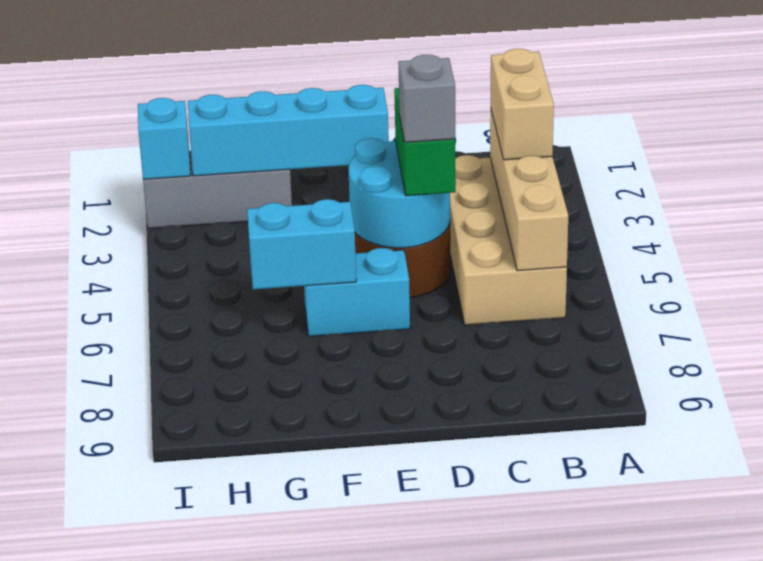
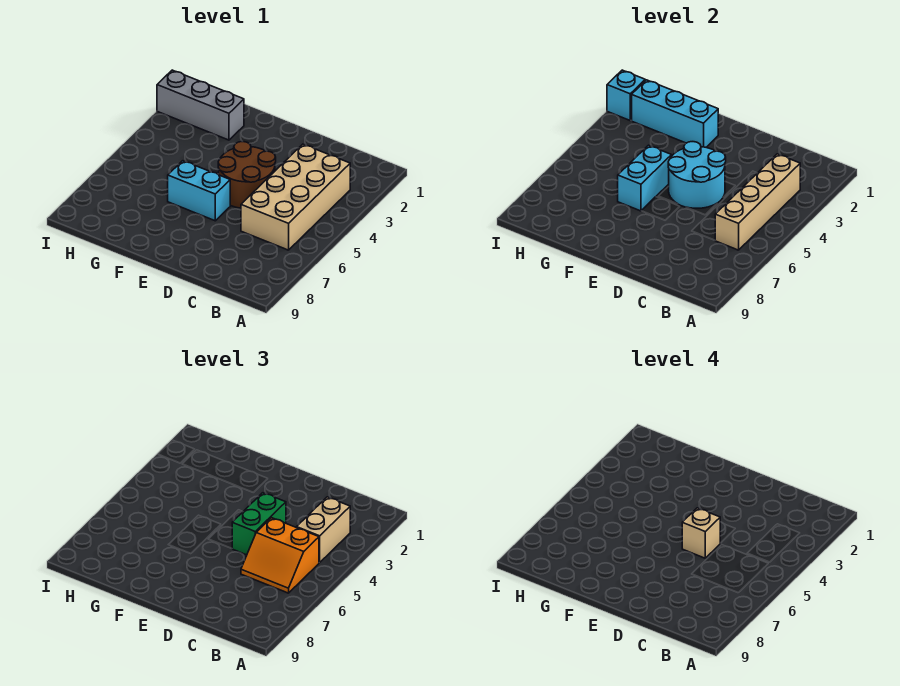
none -> orange slope B5:C6 level 3 top 5
grey brick D5 level 4 -> tan brick D5 level 4
cyan brick E2:H2 level 2 -> cyan brick F2:H2 level 2
cyan brick F6:G6 level 2 -> cyan brick F5:F6 level 2

